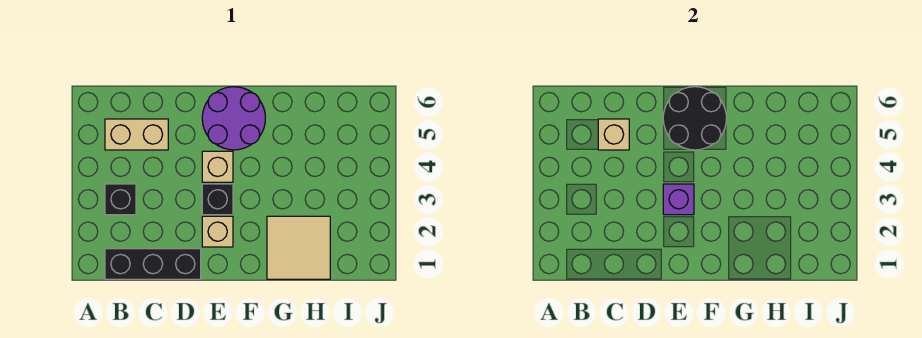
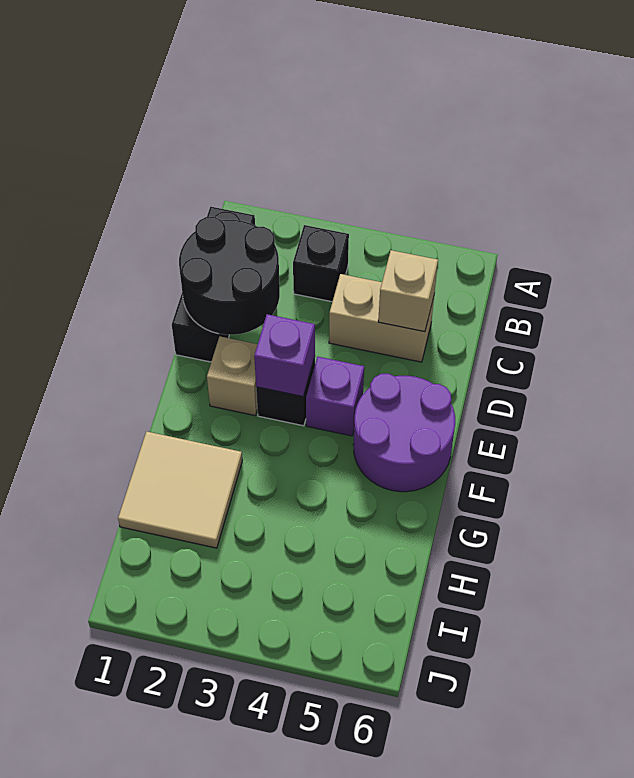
tan brick B5:C5 level 1 -> tan brick C4:C5 level 1
tan brick E4 level 1 -> purple brick E4 level 1
black round brick E5:F6 level 2 -> black round brick C1:D2 level 2

